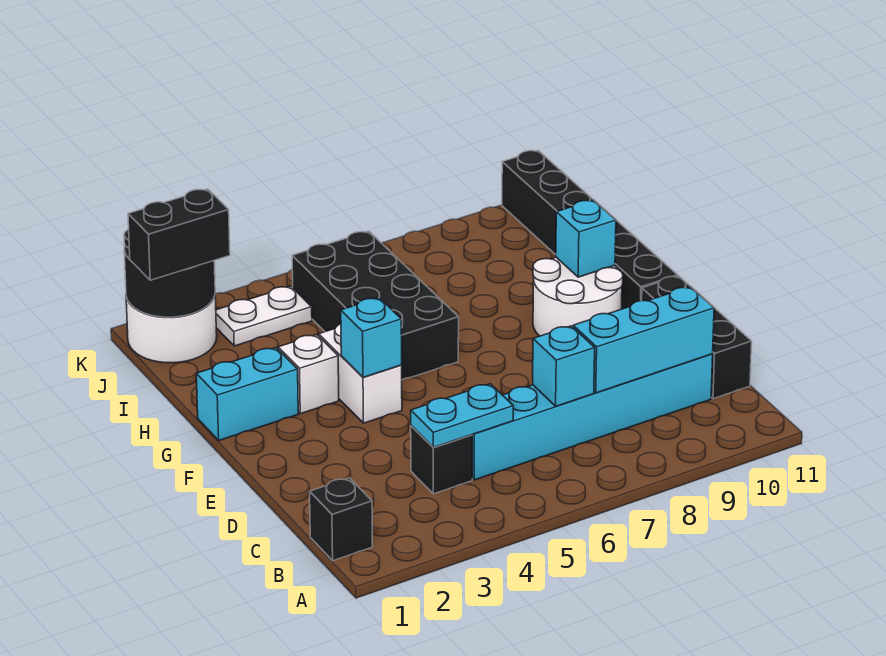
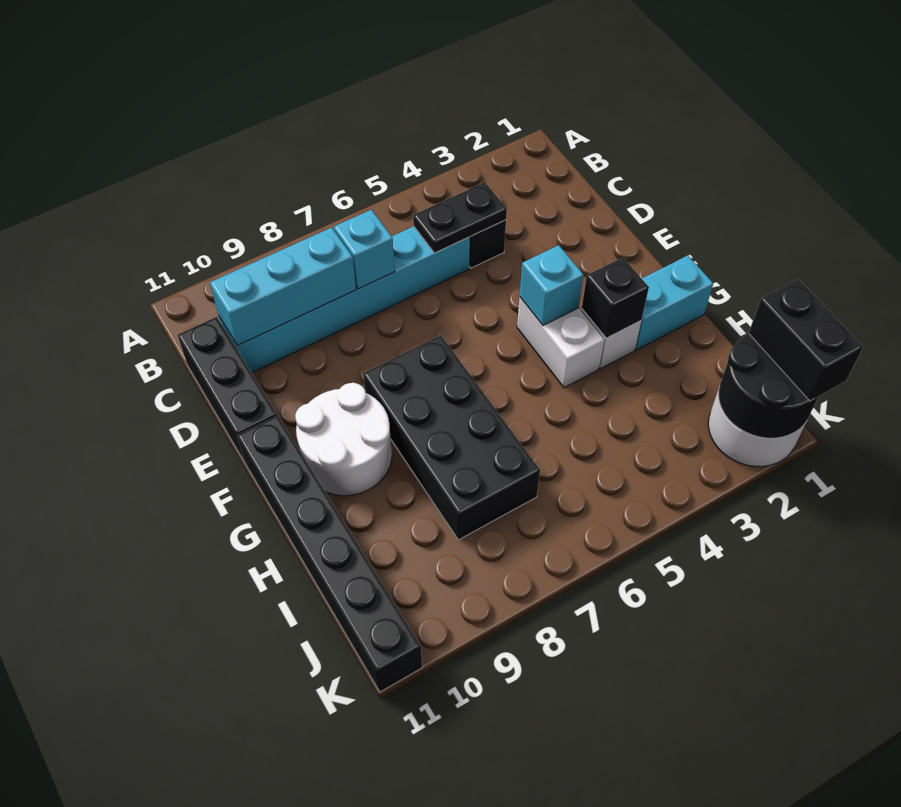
black brick B1 level 1 -> black brick G3 level 2
cyan plate C4:C5 level 2 -> black plate C4:C5 level 2
black brick G5:J6 level 1 -> black brick F7:I8 level 1
cyan brick G10 level 2 -> none
black brick J1:J2 level 3 -> black brick J1:K1 level 3
white plate J3:J4 level 1 -> none

